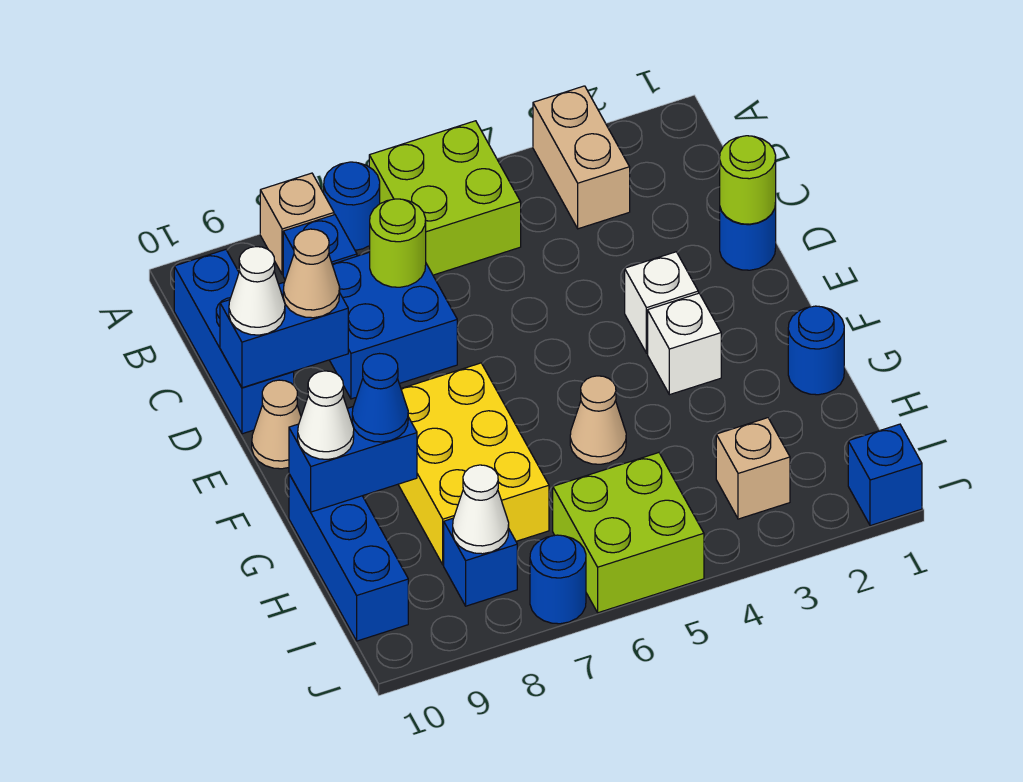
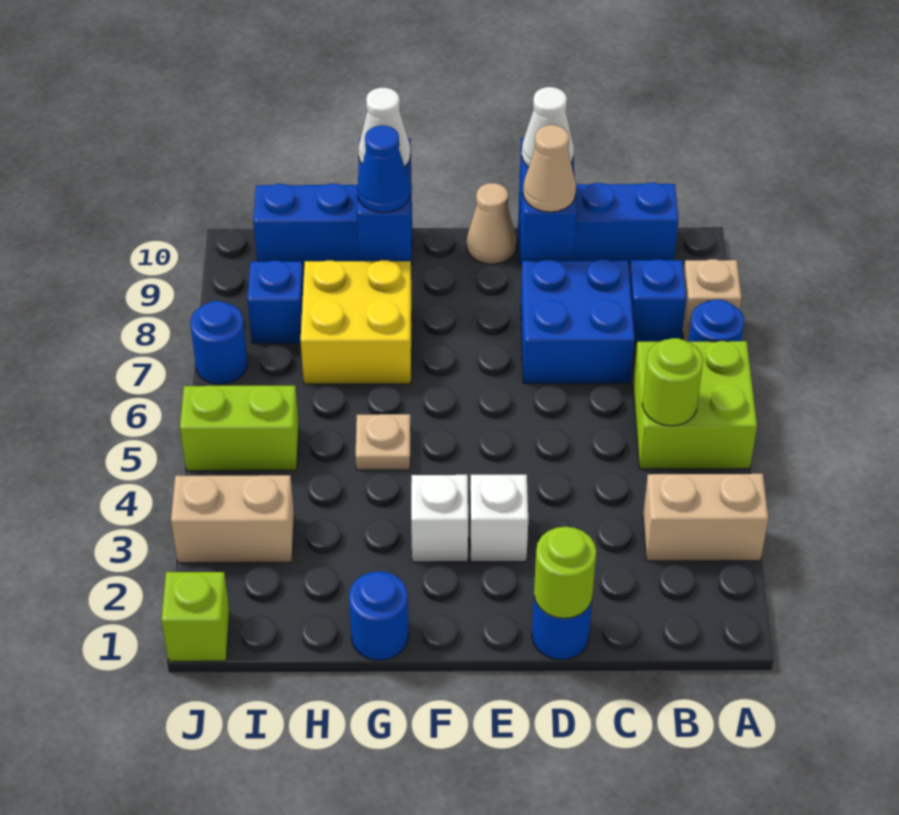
lime round brick C7 level 2 -> lime round brick B5 level 2
yellow brick F7:H8 level 1 -> yellow brick G7:H8 level 1
tan cone G5 level 1 -> tan plate G5 level 1
tan brick I3 level 1 -> tan brick I3:J3 level 1
lime brick I5:J6 level 1 -> lime brick I5:J5 level 1
white cone I8 level 2 -> none
blue brick J1 level 1 -> lime brick J1 level 1

